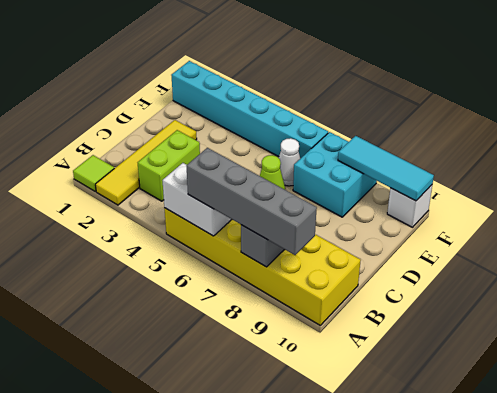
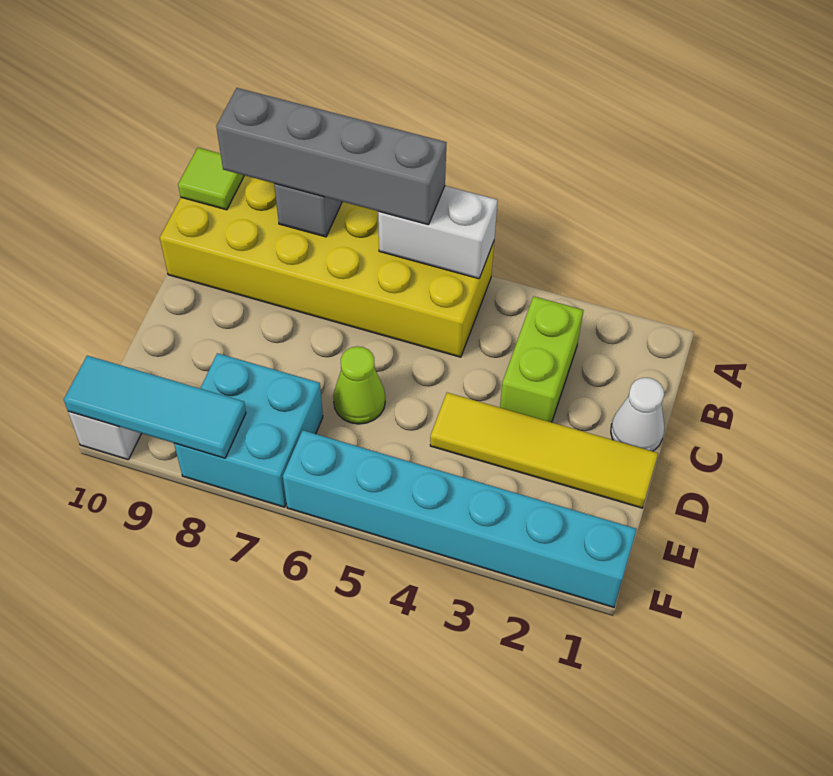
lime tile A1 level 1 -> lime tile A10 level 2
yellow tile A2:D2 level 1 -> yellow tile D1:D4 level 1
white cone E6 level 1 -> white cone C1 level 1

